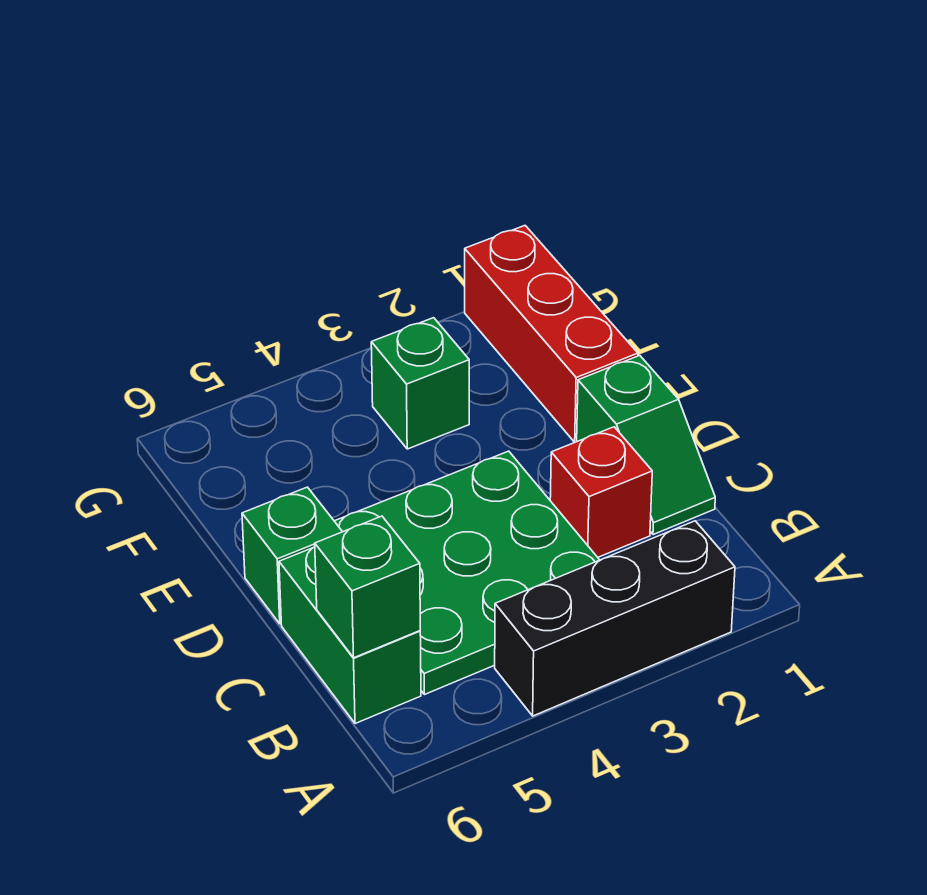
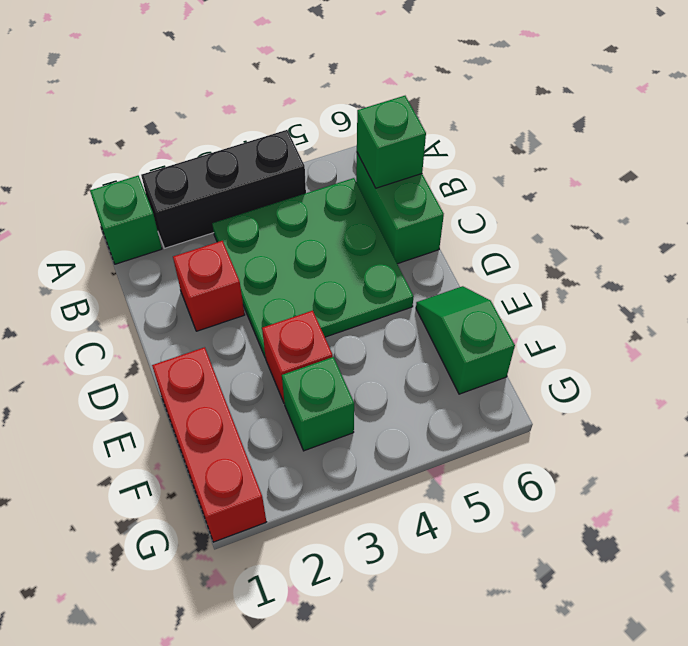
green slope C1:D1 level 1 top D -> green slope E6:F6 level 1 top F
green brick D6 level 1 -> green brick A1 level 1
none -> red brick E3 level 1

